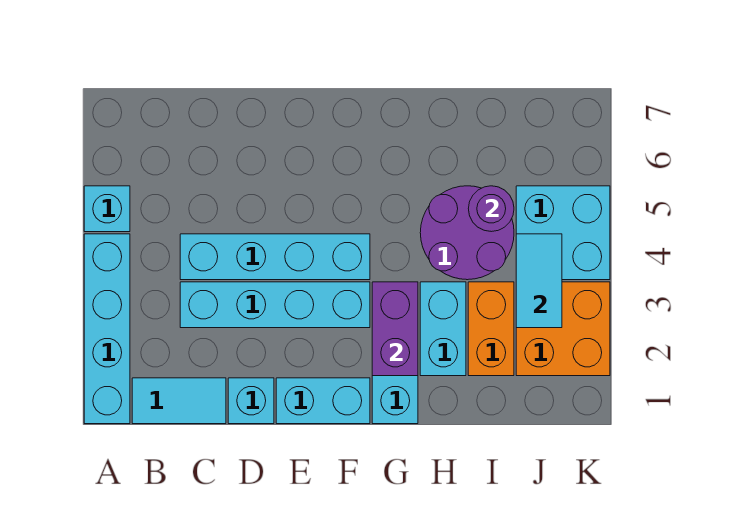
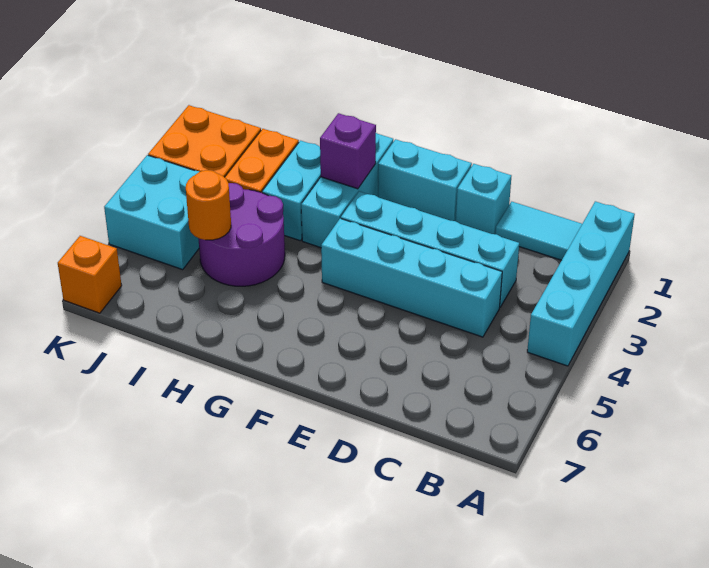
cyan brick A5 level 1 -> none
purple brick G2:G3 level 2 -> purple brick G2 level 2
purple round brick I5 level 2 -> orange round brick I5 level 2
cyan tile J3:J4 level 2 -> none
none -> orange brick K7 level 1

